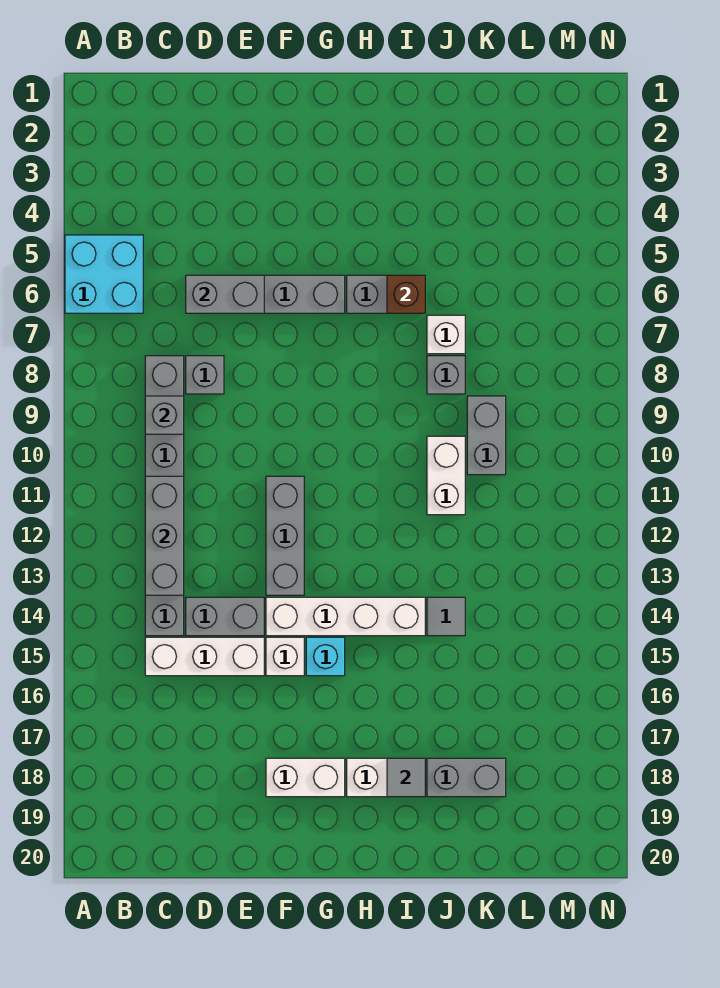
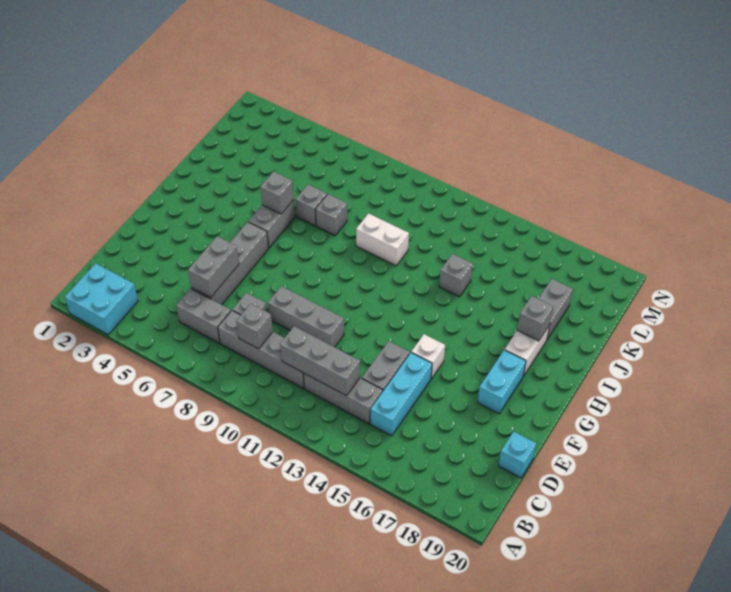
cyan brick A5:B6 level 1 -> cyan brick A2:B3 level 1
white brick C15:E15 level 1 -> cyan brick C15:E15 level 1
grey brick F11:F13 level 1 -> grey brick E9:E11 level 1
white brick F14:I14 level 1 -> none
white brick F18:G18 level 1 -> cyan brick F18:G18 level 1
cyan brick G15 level 1 -> cyan brick D20 level 1
brown brick I6 level 2 -> grey brick I6 level 2
grey tile I18 level 2 -> grey brick I18 level 2
white brick J7 level 1 -> grey brick J7 level 1
grey tile J14 level 1 -> grey brick J14 level 1
grey brick K9:K10 level 1 -> grey brick C6:C7 level 1

